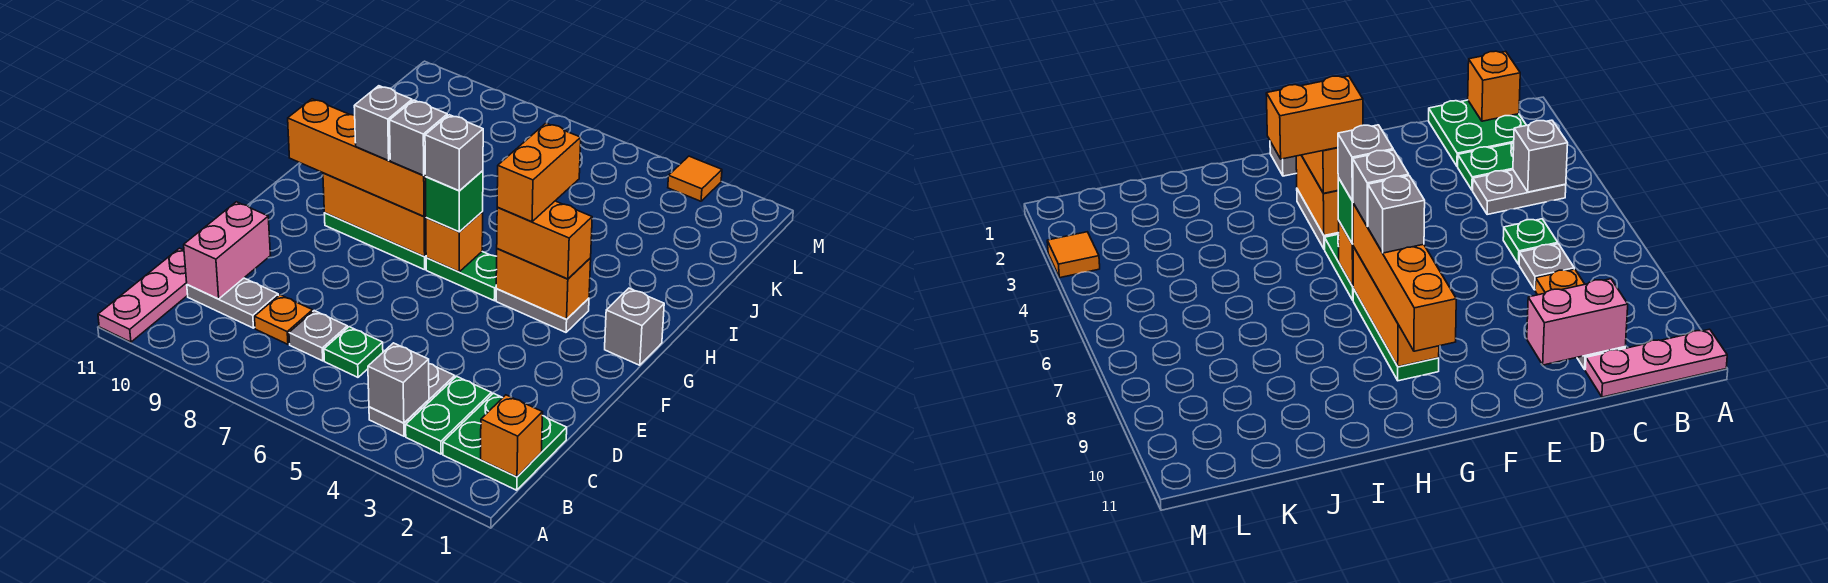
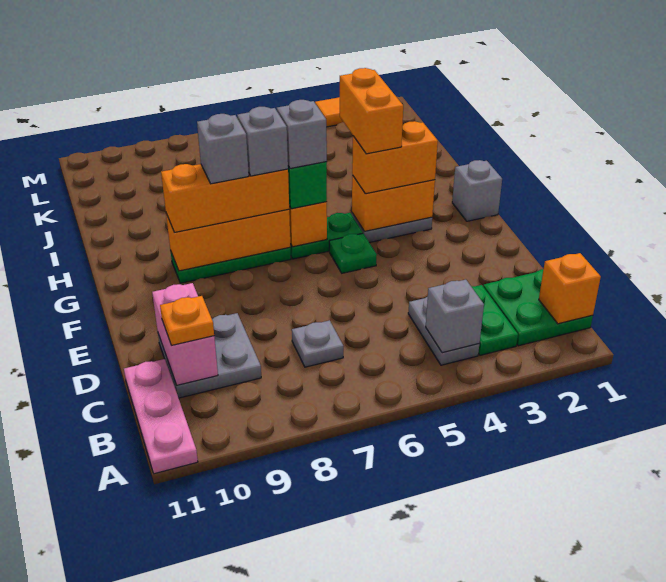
green plate C6 level 1 -> green plate F5 level 1
orange plate C8 level 1 -> orange plate C10 level 3
grey plate C9:C10 level 1 -> grey plate C9:D10 level 1
orange brick G7:G10 level 3 -> orange brick G7:G9 level 3

